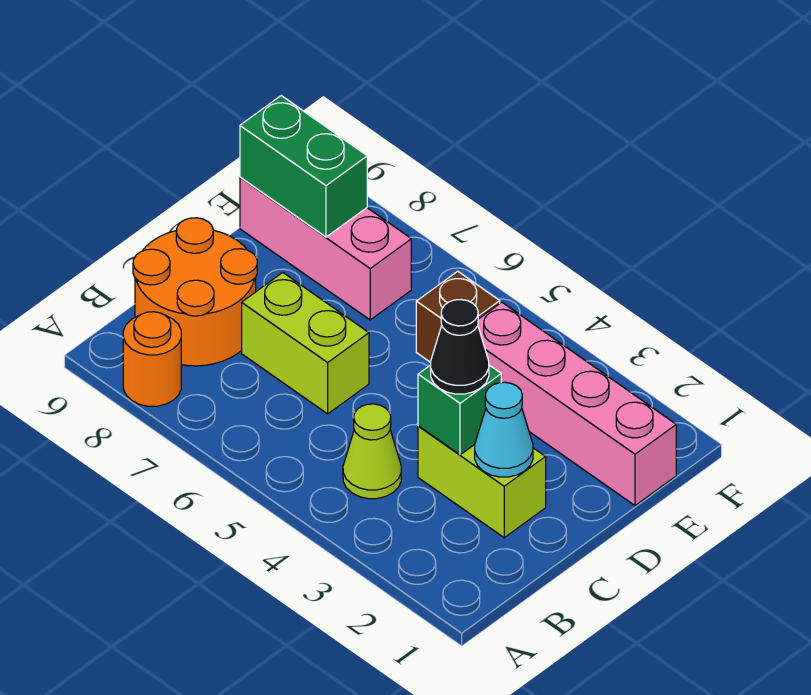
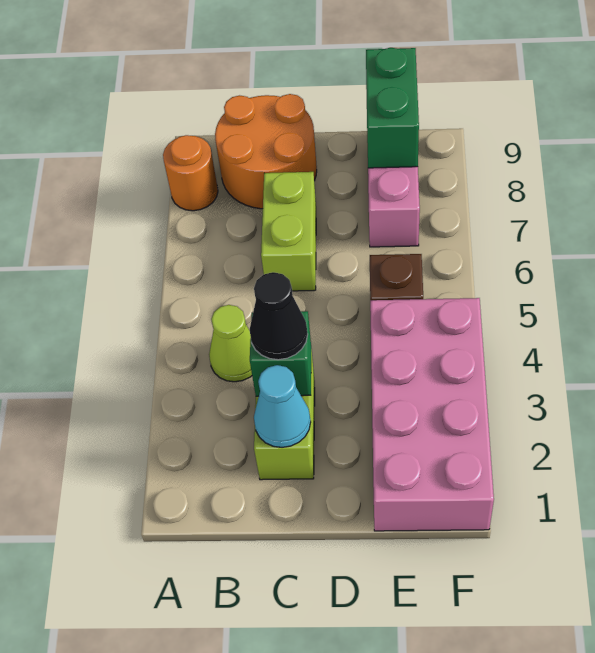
pink brick E1:E4 level 1 -> pink brick E1:F4 level 1

